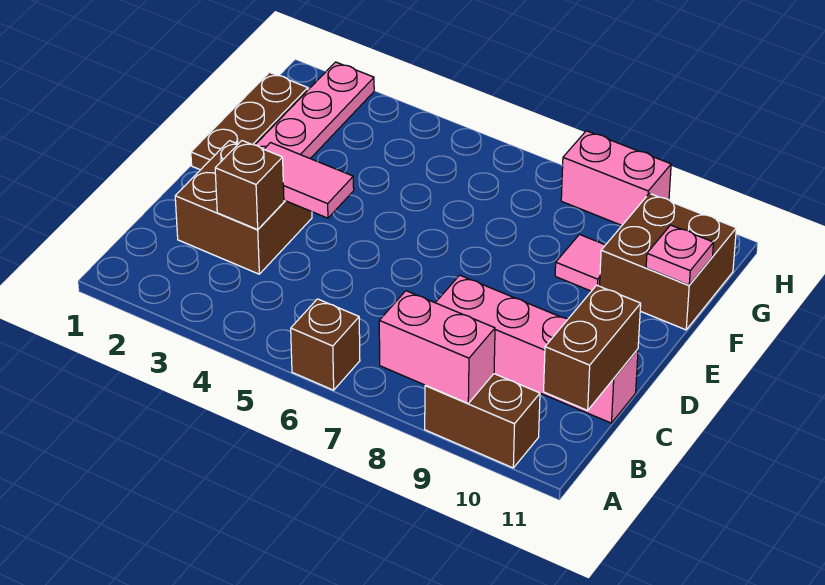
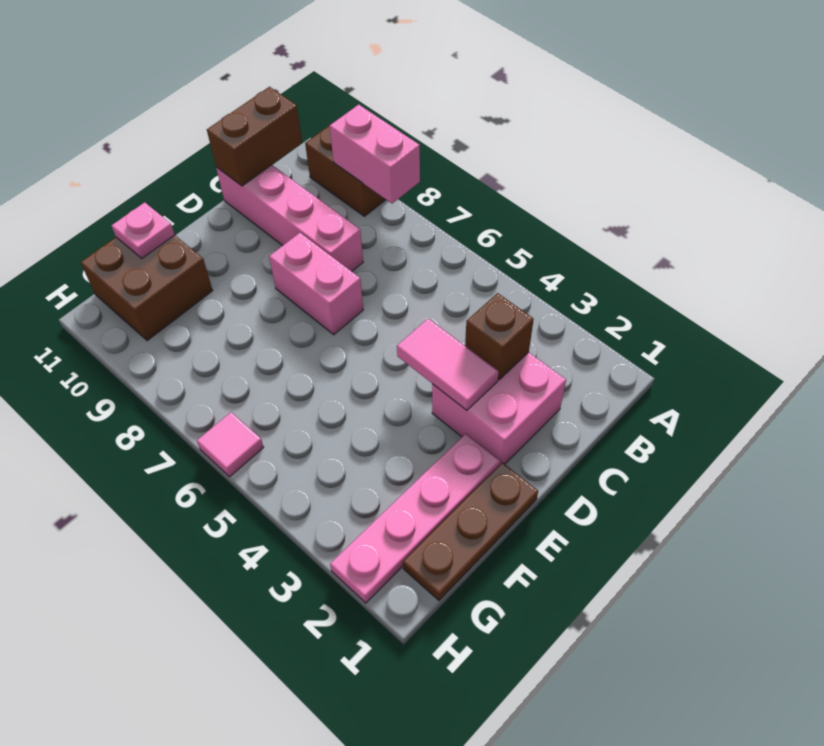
brown brick A6 level 1 -> none
brown brick C2:D3 level 1 -> pink brick C2:D3 level 1
pink tile F9 level 1 -> pink tile H6 level 1
pink brick H8:H9 level 1 -> pink brick D7:D8 level 1

